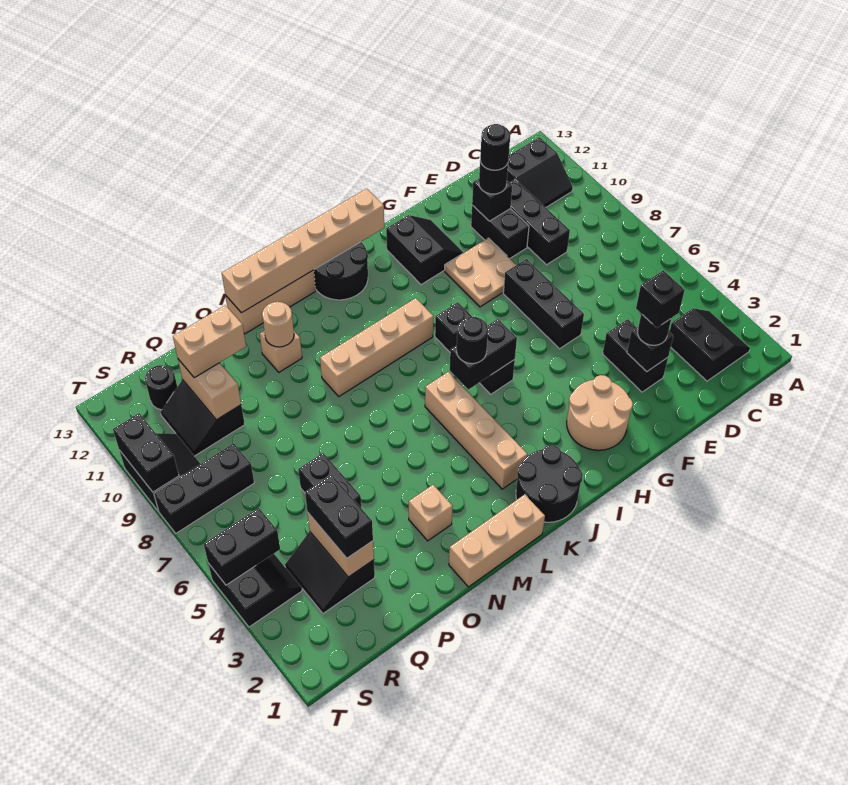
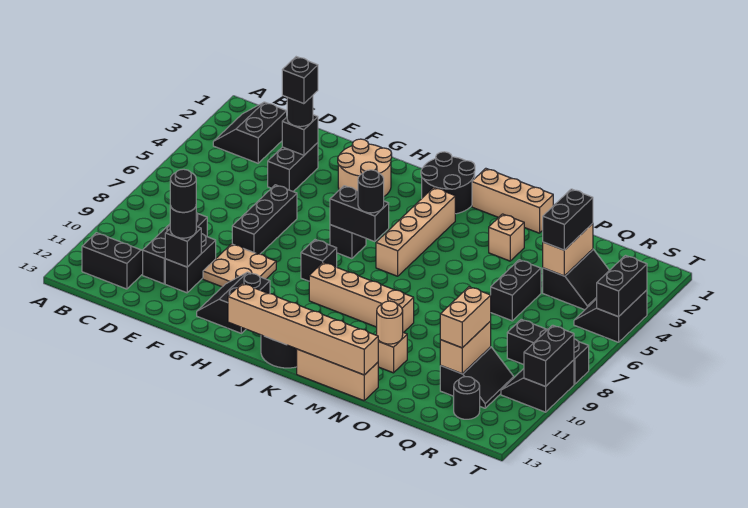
tan brick P11:Q11 level 3 -> tan brick Q10:Q11 level 3
black brick S5:T5 level 2 -> black brick T4:T5 level 2

